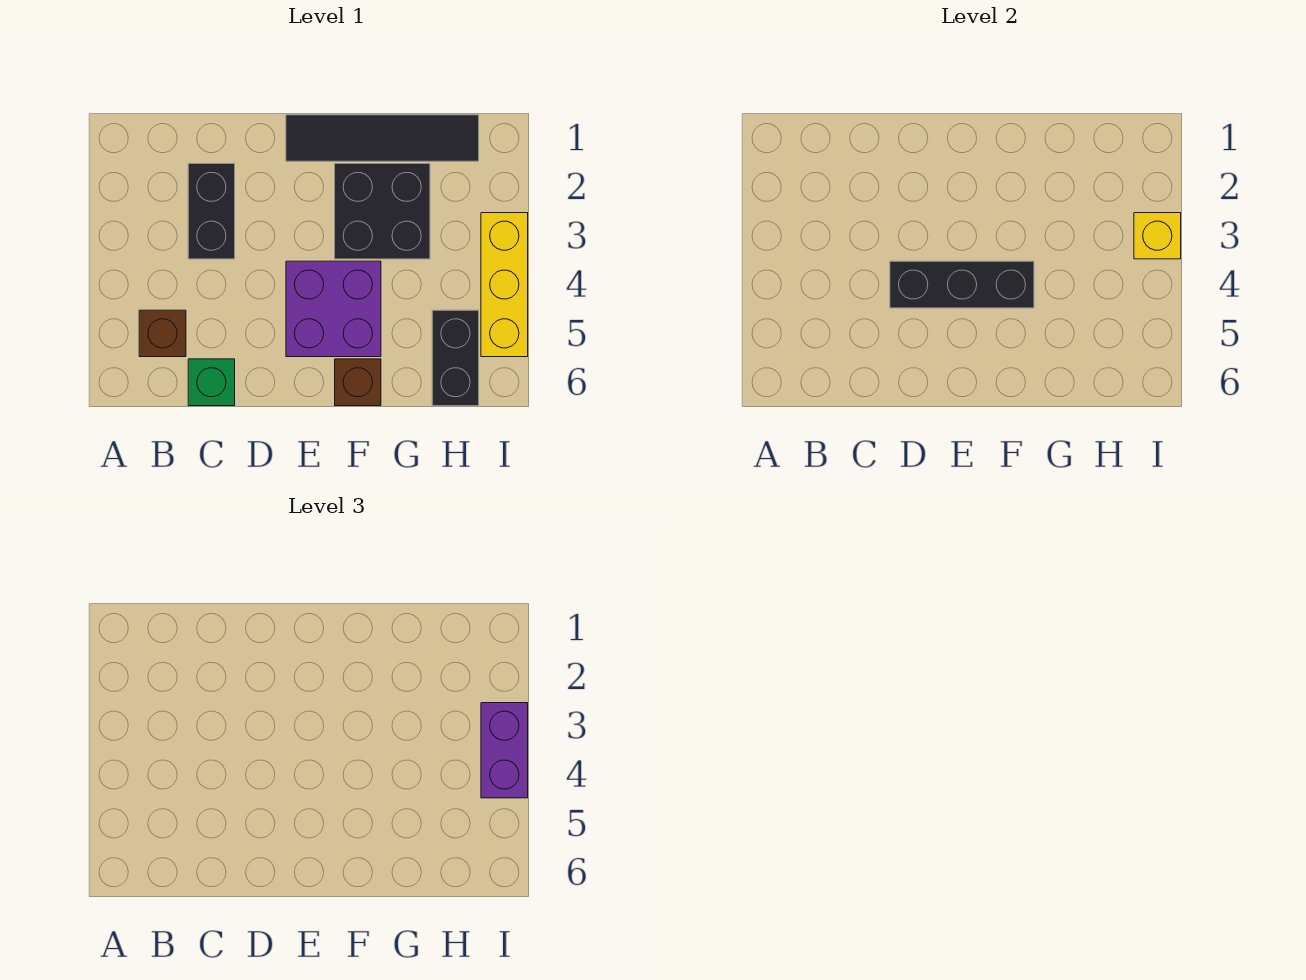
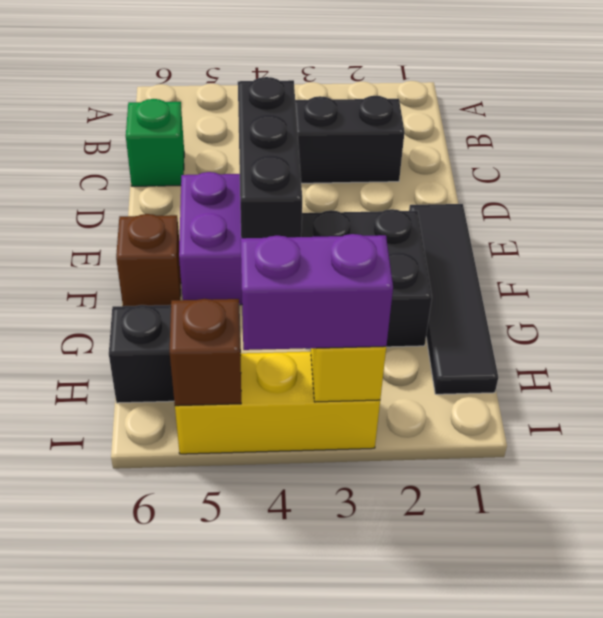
brown brick B5 level 1 -> brown brick I5 level 2

